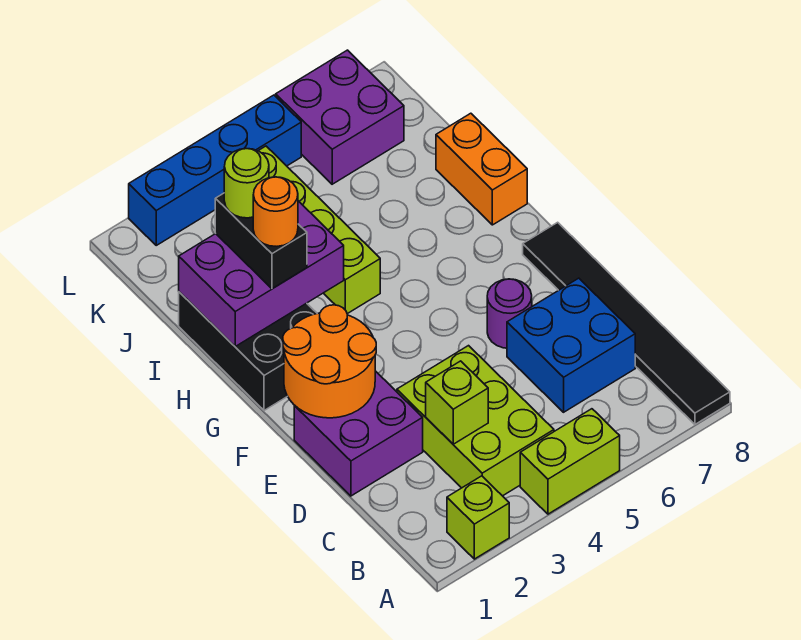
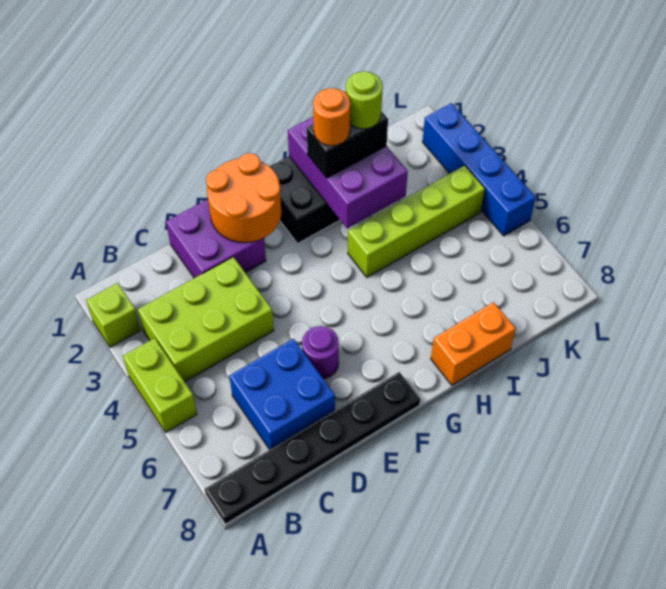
black tile A8:F8 level 1 -> black plate A8:F8 level 1
lime brick C3 level 2 -> none
purple brick K6:L7 level 1 -> none

